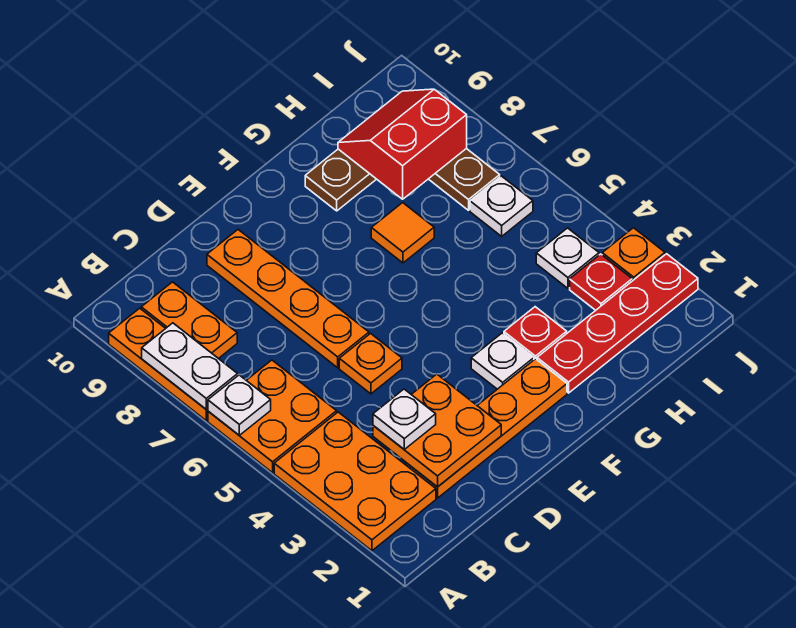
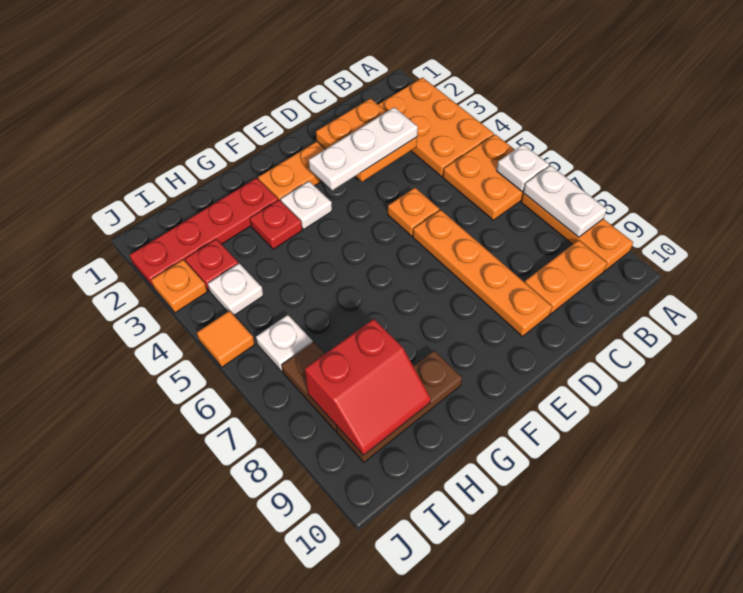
orange plate B8:B9 level 1 -> orange plate B9:C9 level 1
white plate C3 level 3 -> white plate C3:E3 level 3
orange tile G7 level 1 -> orange tile J5 level 1

